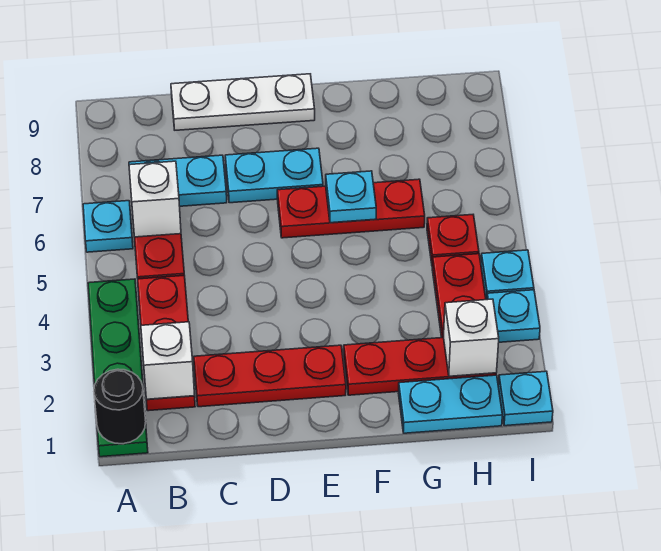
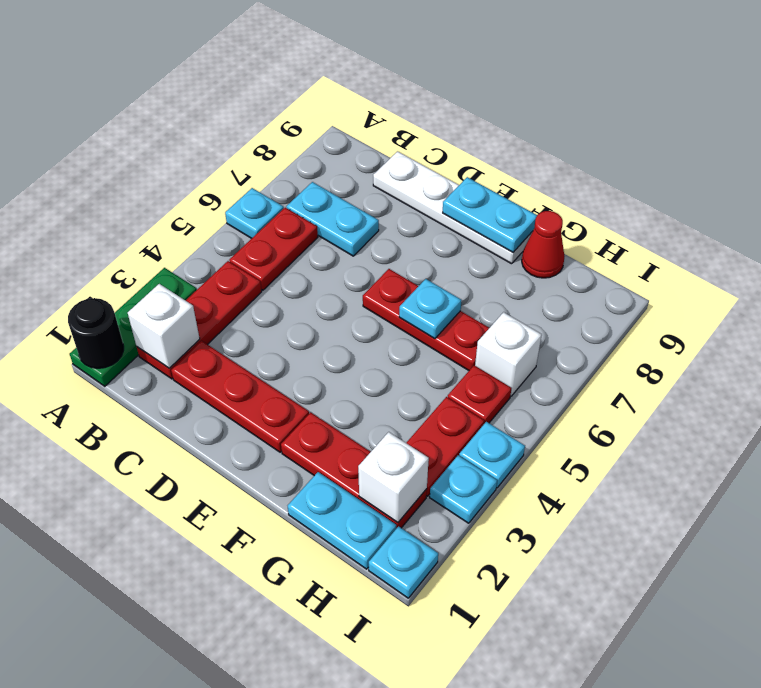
green plate A1:A4 level 1 -> green plate A1:A3 level 1
white brick B6 level 2 -> white brick H6 level 1
white plate C9:E9 level 1 -> white plate C9:F9 level 1
cyan plate D7:E7 level 1 -> cyan plate E9:F9 level 2
none -> red cone G9 level 1

